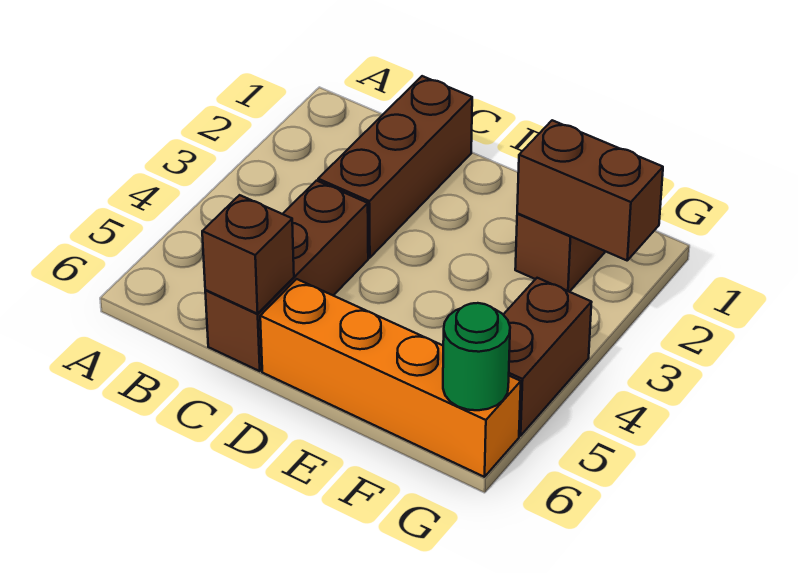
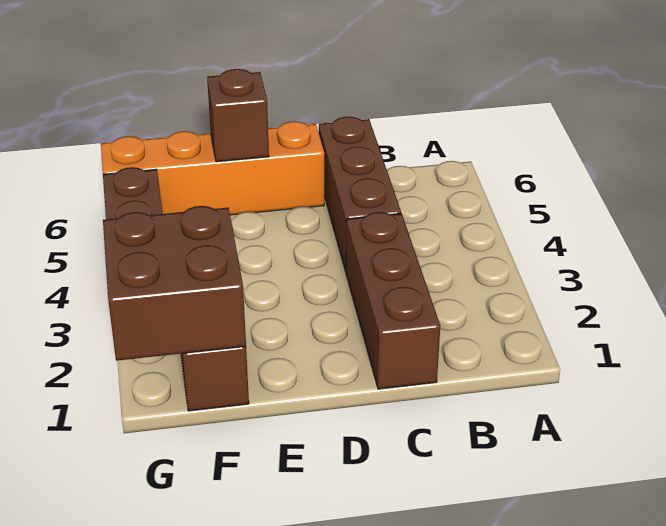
brown brick C6 level 2 -> brown brick E6 level 2
brown brick F2:G2 level 2 -> brown brick F1:G2 level 2
green round brick G6 level 2 -> none

